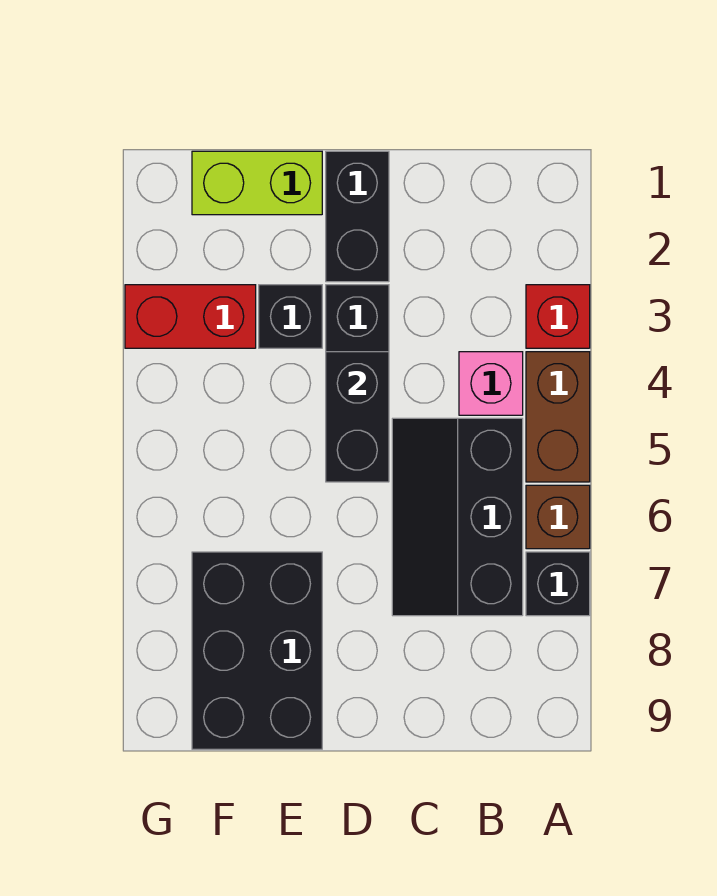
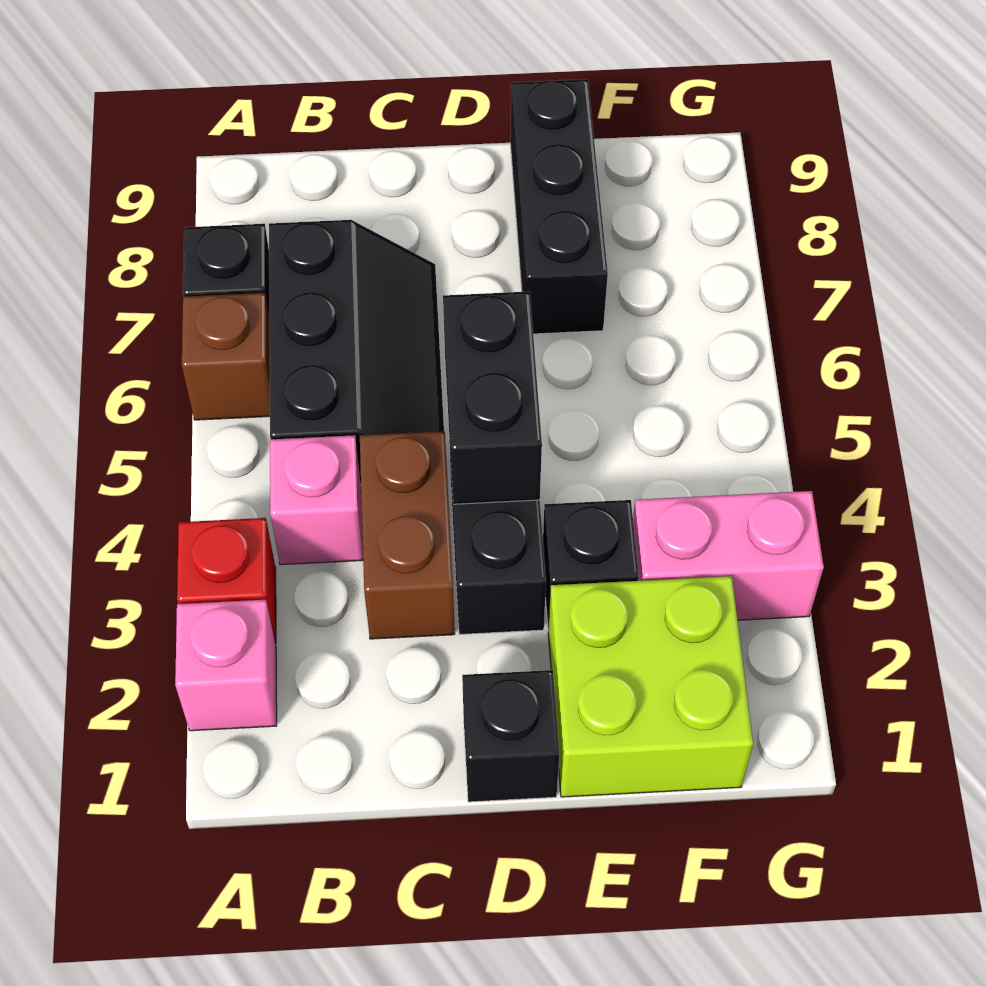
none -> pink brick A2 level 1
brown brick A4:A5 level 1 -> brown brick C3:C4 level 1
black brick D1:D2 level 1 -> black brick D1 level 1
lime brick E1:F1 level 1 -> lime brick E1:F2 level 1
black brick E7:F9 level 1 -> black brick E7:E9 level 1
red brick F3:G3 level 1 -> pink brick F3:G3 level 1

